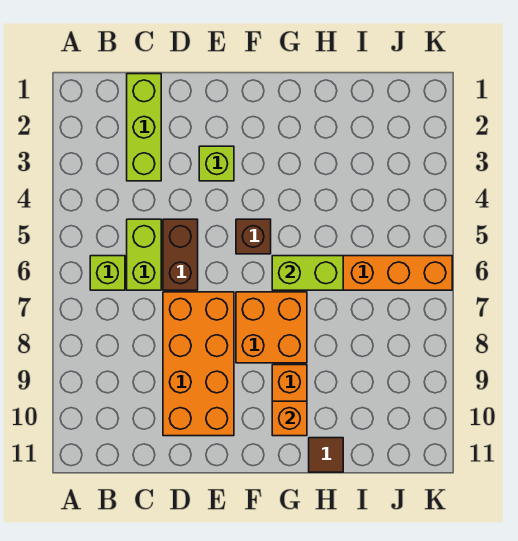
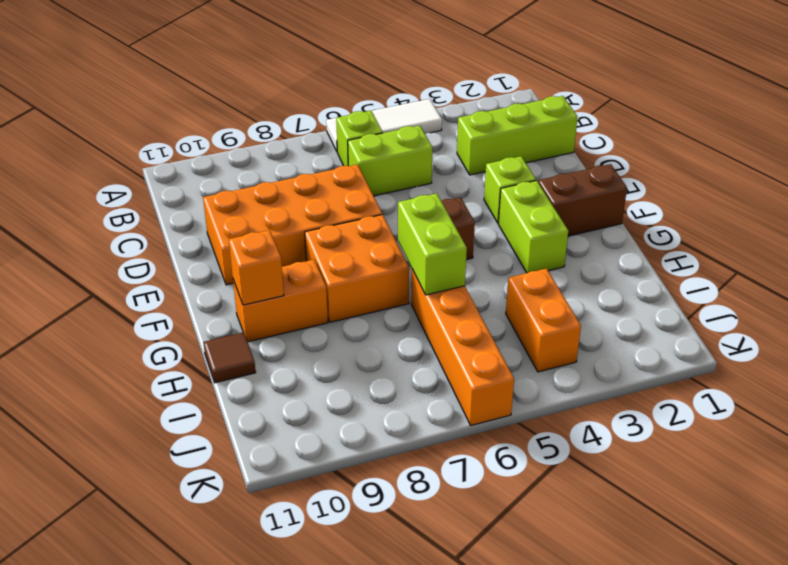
none -> white tile A4:A6 level 1
brown brick D5:D6 level 1 -> brown brick F1:F2 level 1
none -> lime brick F3:G3 level 1
none -> orange brick I4:J4 level 1

